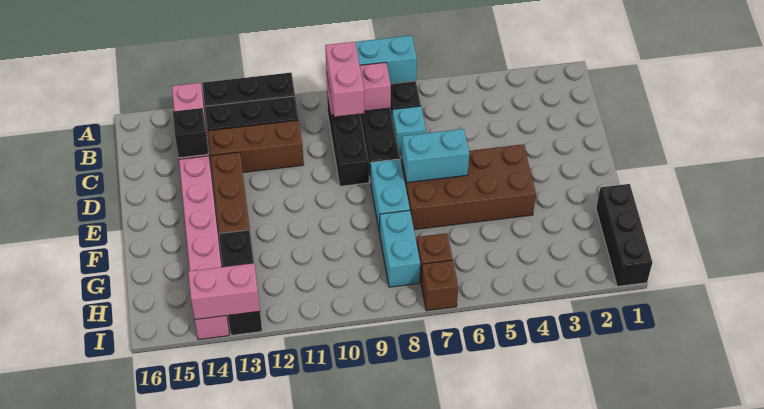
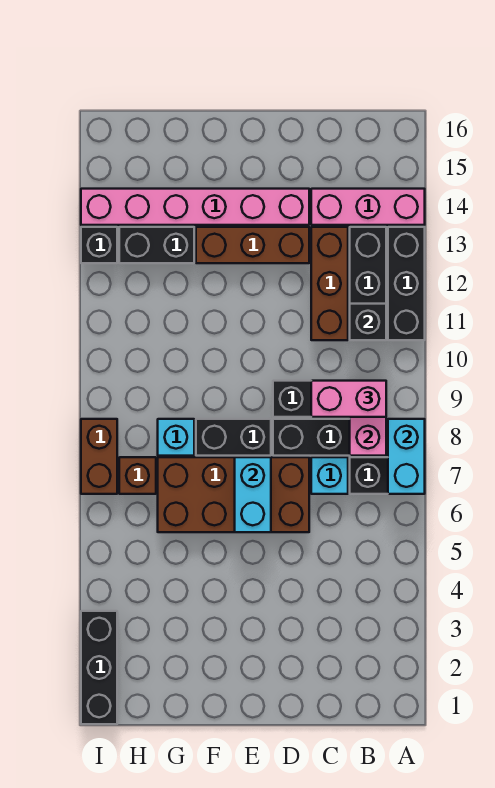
black brick C14 level 2 -> black brick B11 level 2
brown brick E4:F7 level 1 -> brown brick D6:G7 level 1
cyan brick E8:F8 level 1 -> black brick E8:F8 level 1
black brick G1:I1 level 1 -> black brick I1:I3 level 1
cyan brick G8:H8 level 1 -> cyan brick G8 level 1
brown brick I7 level 1 -> brown brick I7:I8 level 1
pink brick I13:I14 level 2 -> none

